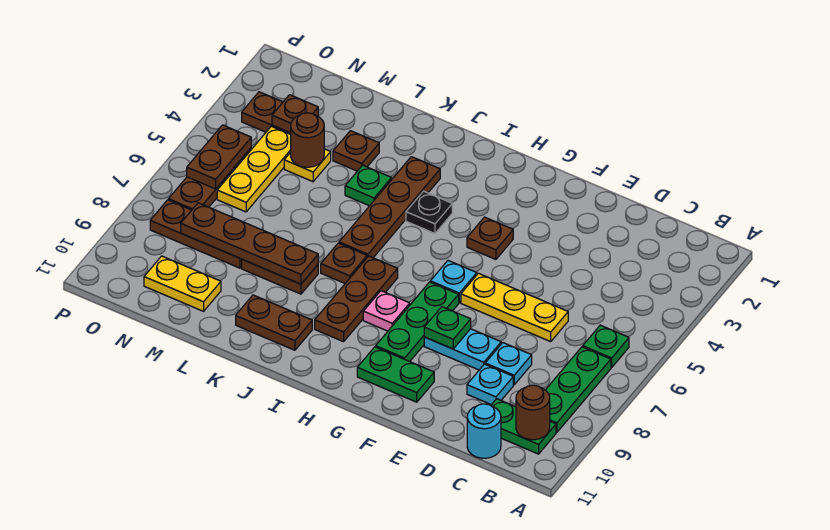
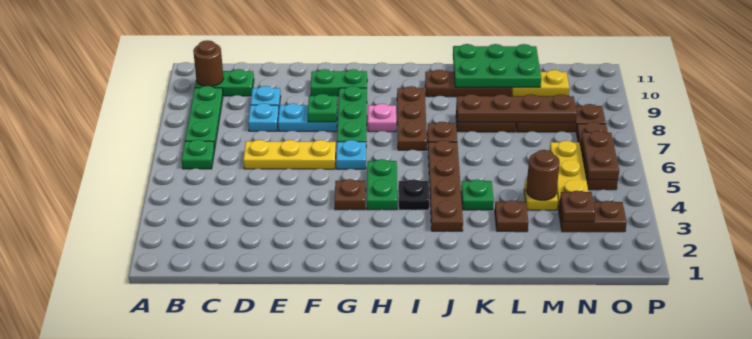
cyan round brick C11 level 1 -> none
none -> green plate H4:H5 level 1
brown plate J10:K10 level 1 -> brown plate J10:L10 level 1
none -> green plate K10:M11 level 2

